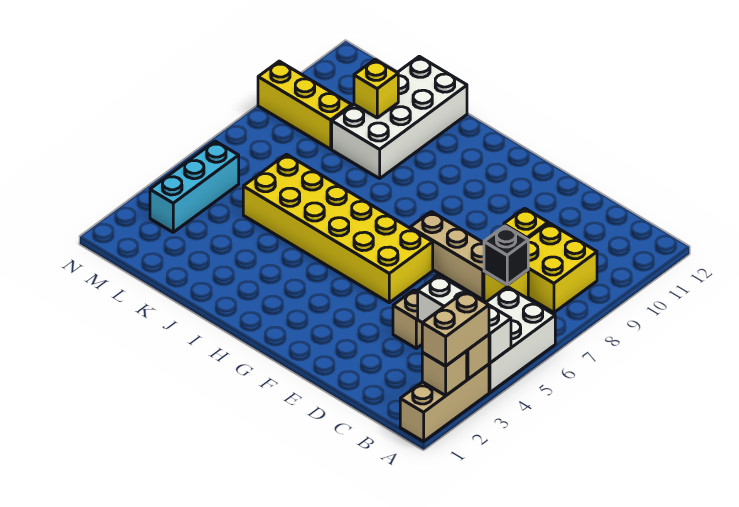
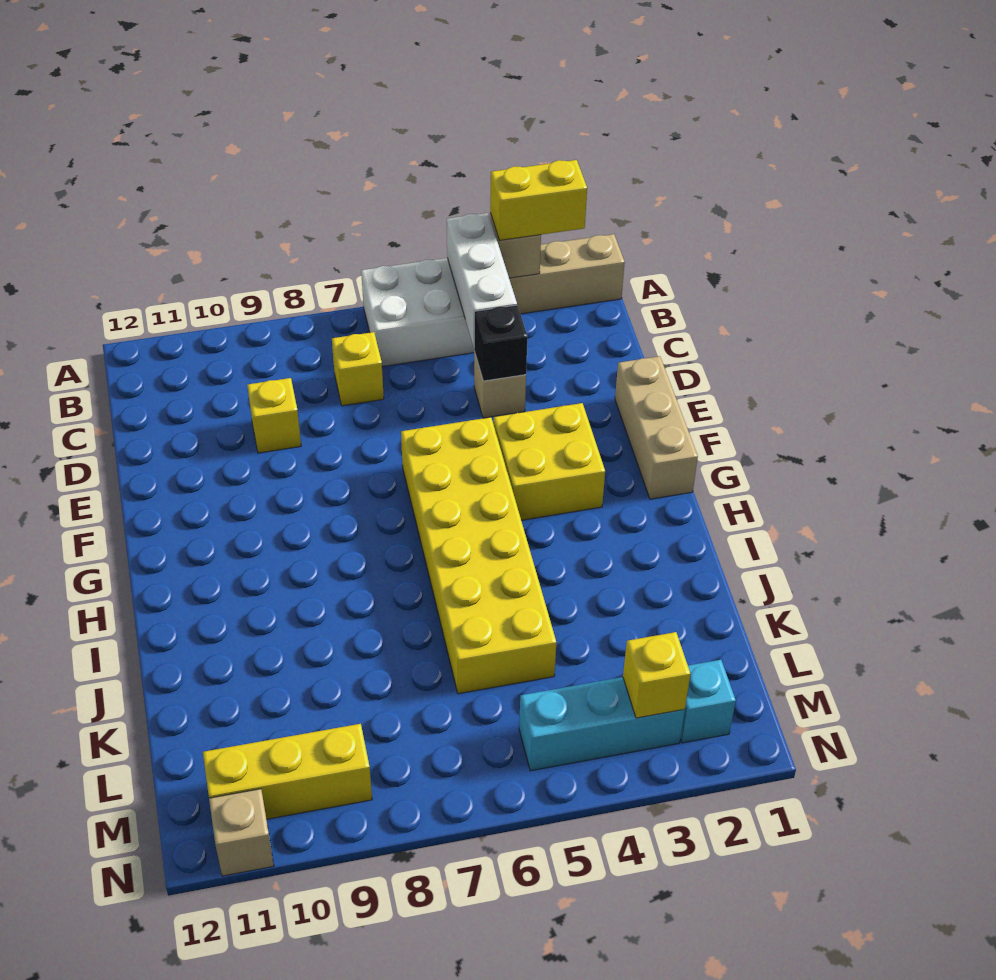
tan brick A2 level 2 -> tan brick N11 level 1
tan brick A2:A3 level 3 -> yellow brick A2:A3 level 3
yellow brick B8:C9 level 1 -> yellow brick F3:G4 level 1
black brick C7 level 2 -> black brick D4 level 2
tan brick D7:F7 level 1 -> tan brick E1:G1 level 1
white brick J9:K12 level 1 -> none
yellow brick K10 level 2 -> yellow brick M3 level 2
yellow brick L9:N9 level 1 -> yellow brick M9:M11 level 1
none -> cyan brick M2 level 1

